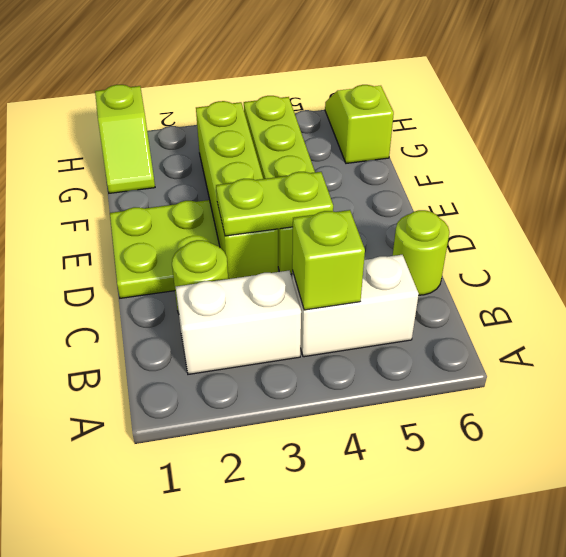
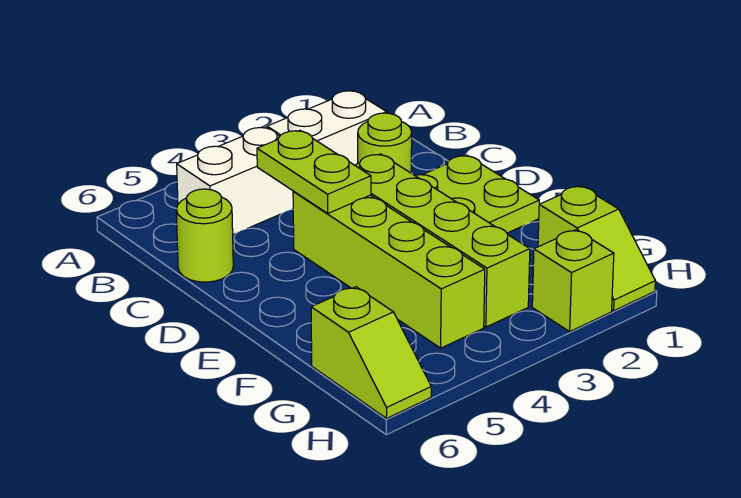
lime brick B4 level 2 -> lime brick H2 level 1
lime plate D3:D4 level 2 -> lime plate C4:D4 level 2
lime slope G1:H1 level 1 top H -> lime slope G1:H1 level 1 top G

